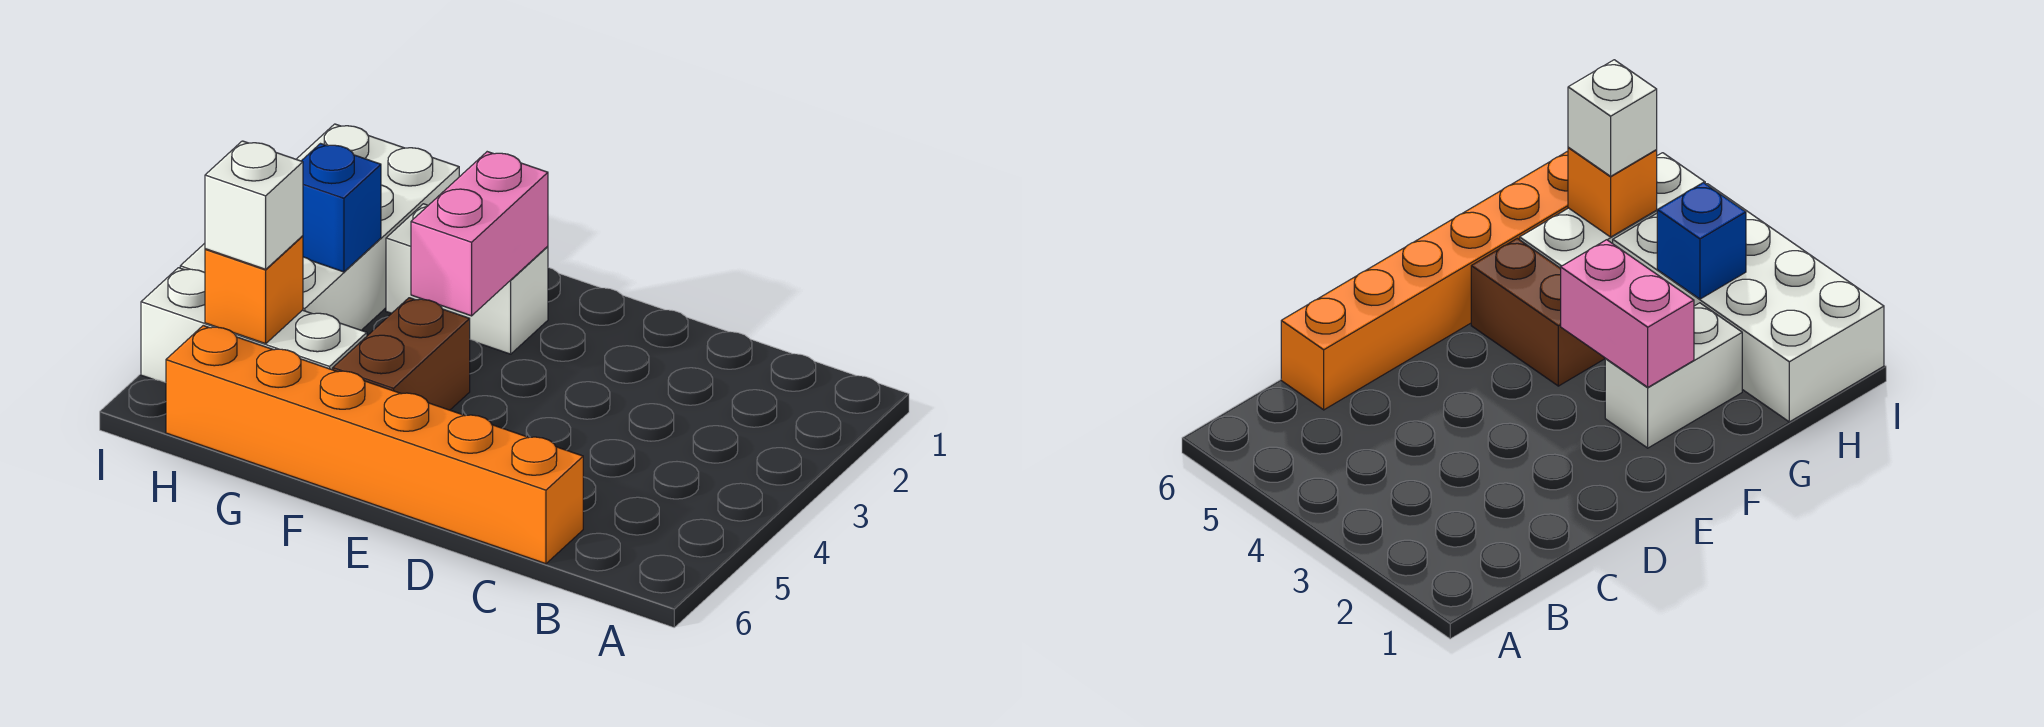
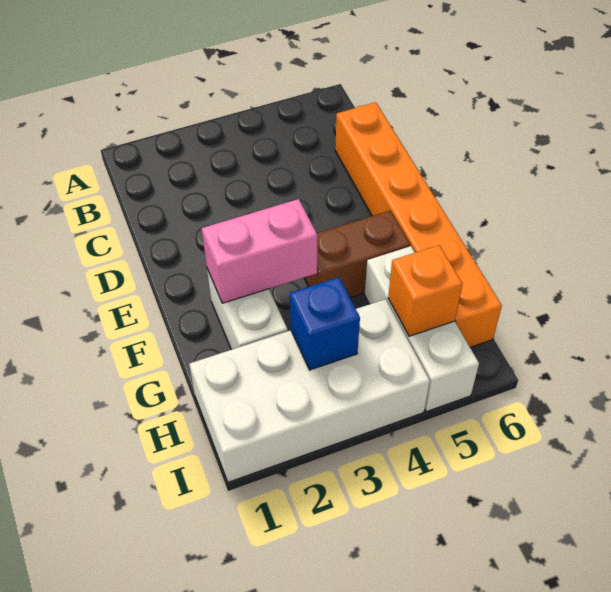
white brick H5 level 3 -> none

